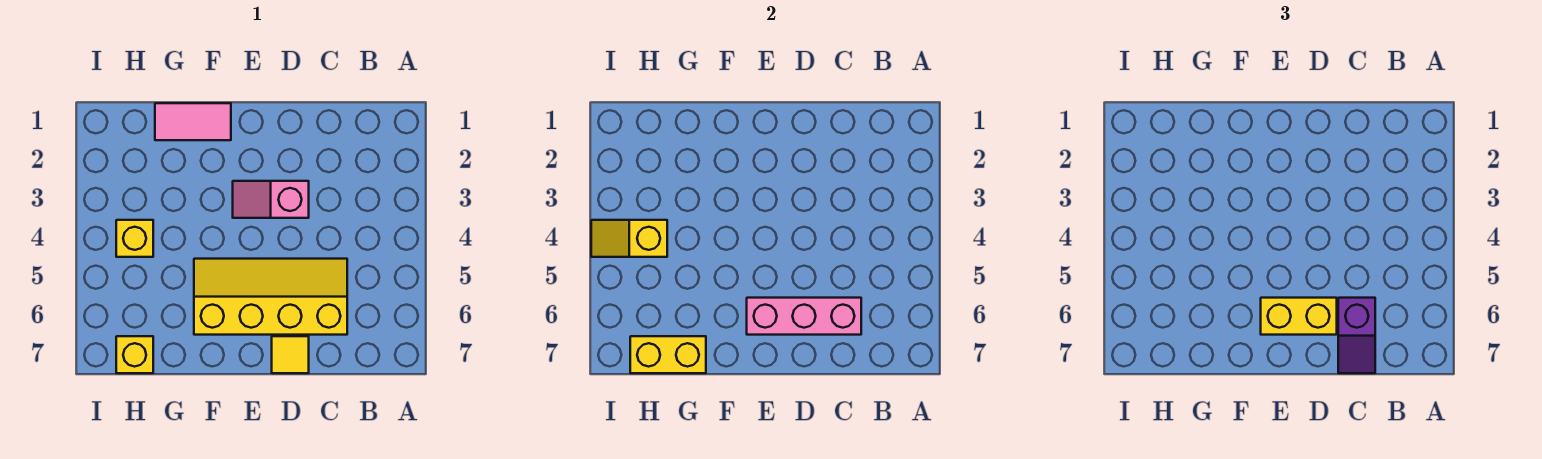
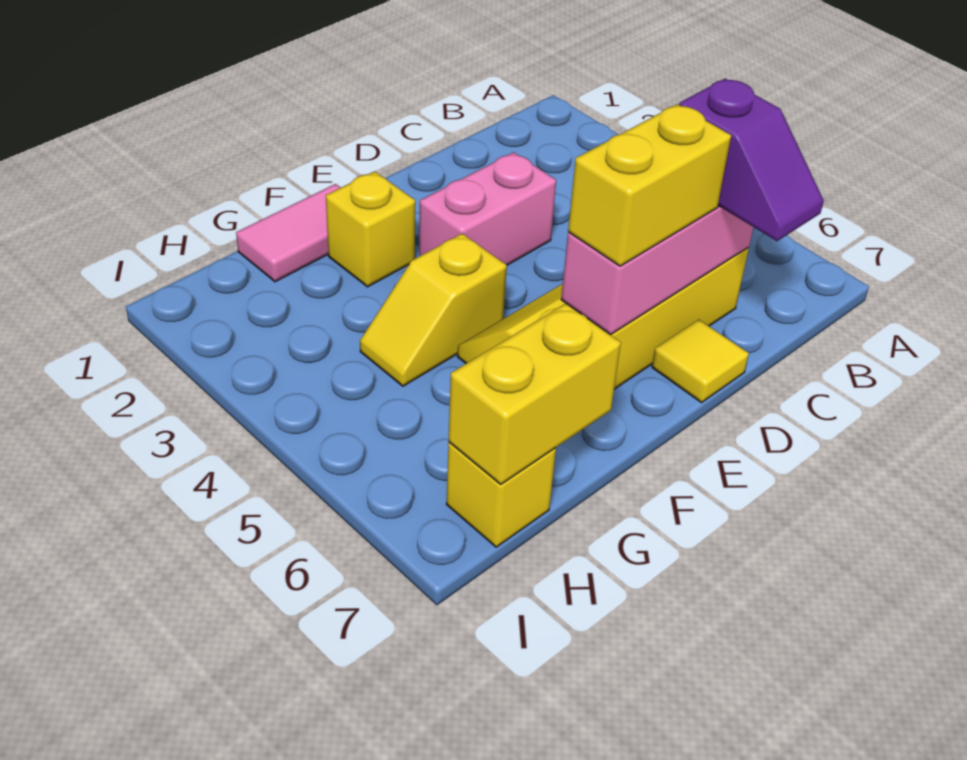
pink slope D3:E3 level 1 top D -> pink brick D3:E3 level 1
yellow brick H4 level 1 -> yellow brick F2 level 1
yellow slope H4:I4 level 2 top H -> yellow slope F4:G4 level 1 top F

